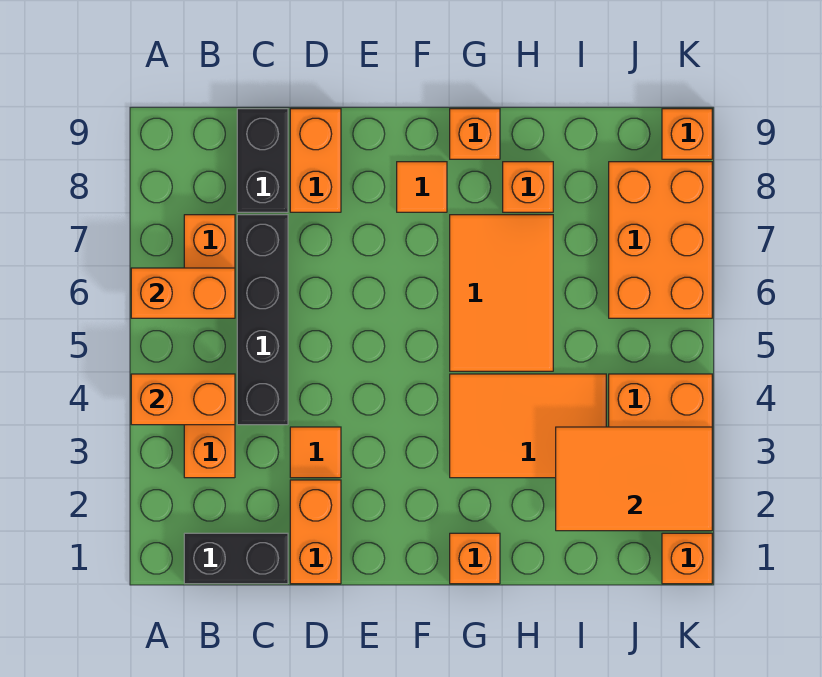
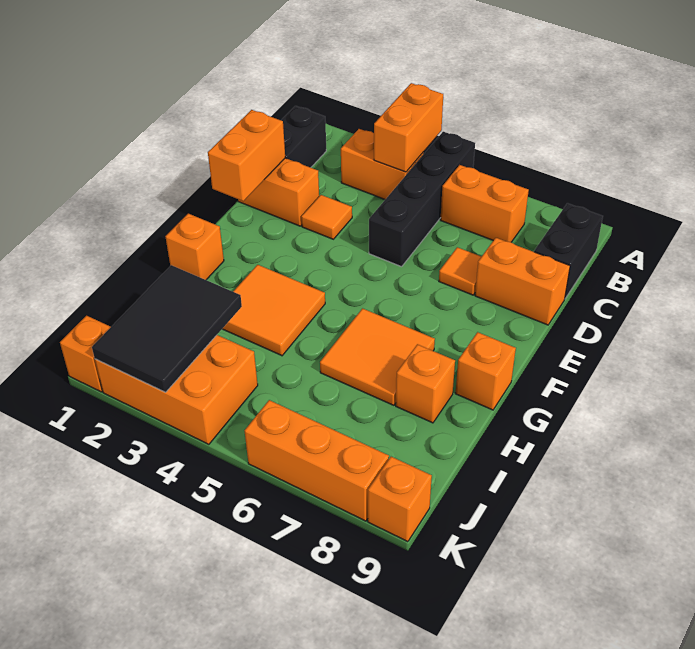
orange brick A6:B6 level 2 -> orange brick D1:E1 level 2
black brick C4:C7 level 1 -> black brick A5:D5 level 1
black brick C8:C9 level 1 -> black brick B9:C9 level 1
orange tile F8 level 1 -> orange tile D7 level 1
orange tile G3:I4 level 1 -> orange tile G3:H4 level 1
orange tile G5:H7 level 1 -> orange tile G6:H7 level 1
orange tile I2:K3 level 2 -> black tile I2:K3 level 2
orange brick J6:K8 level 1 -> orange brick K6:K8 level 1

